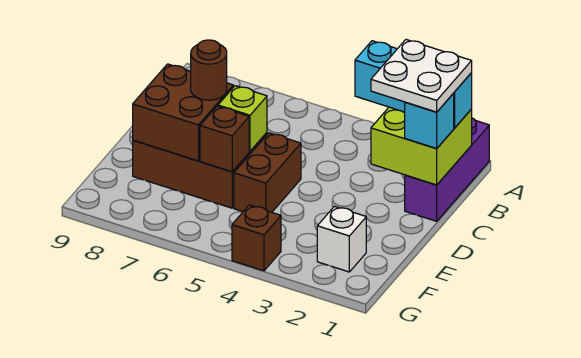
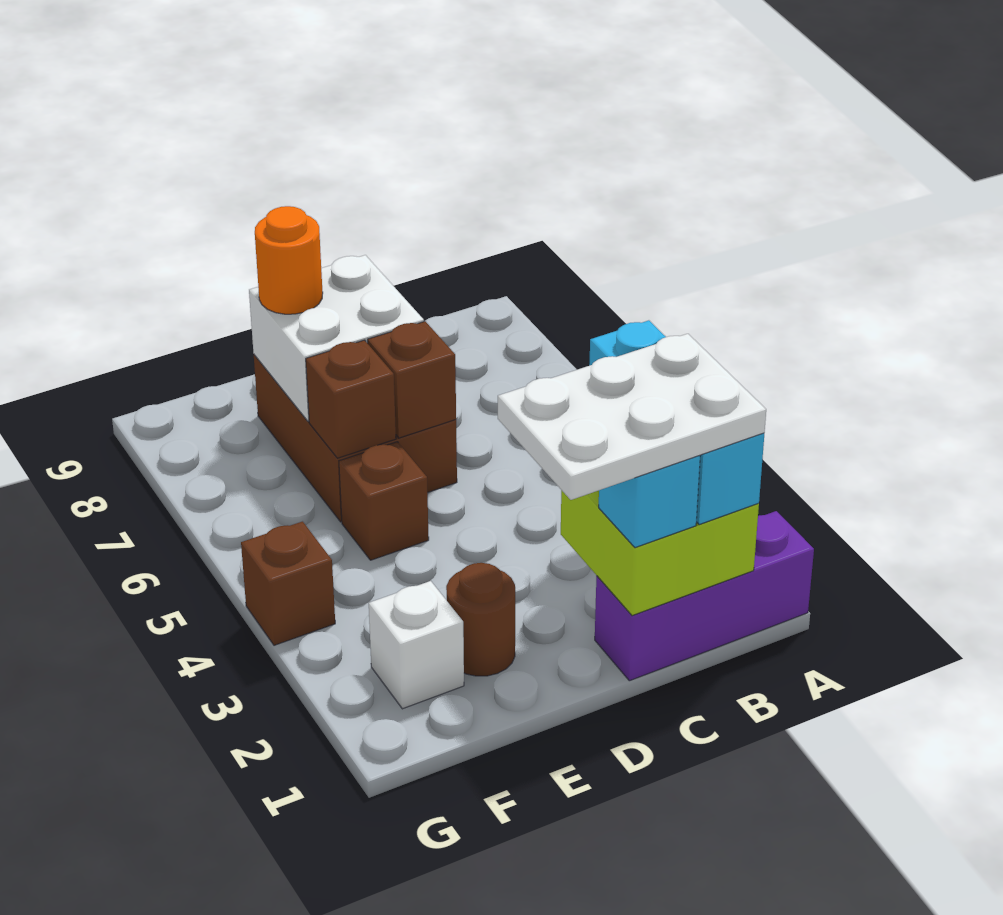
white plate B1:C2 level 4 -> white plate B1:D2 level 4
brown brick D5:E5 level 1 -> brown brick E5 level 1
lime brick D6 level 2 -> brown brick D6 level 2
brown brick D7:E8 level 2 -> white brick D7:E8 level 2
brown round brick D7 level 3 -> brown round brick E2 level 1
none -> orange round brick E8 level 3

